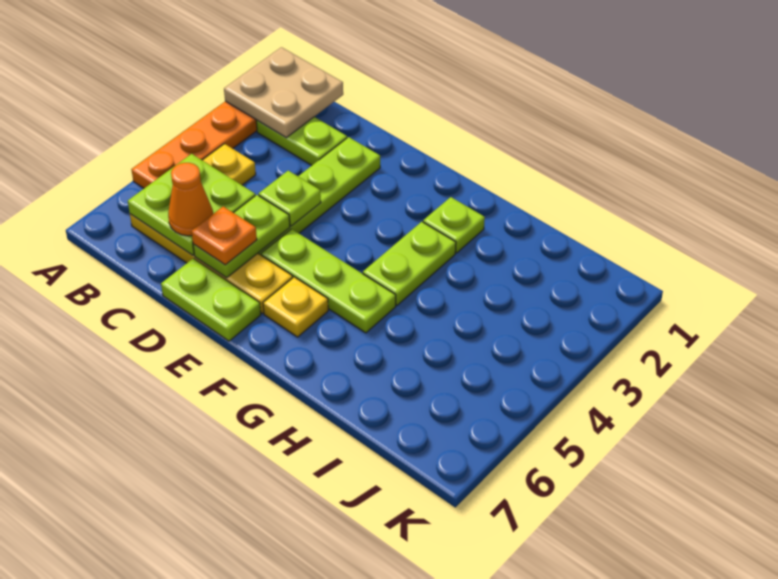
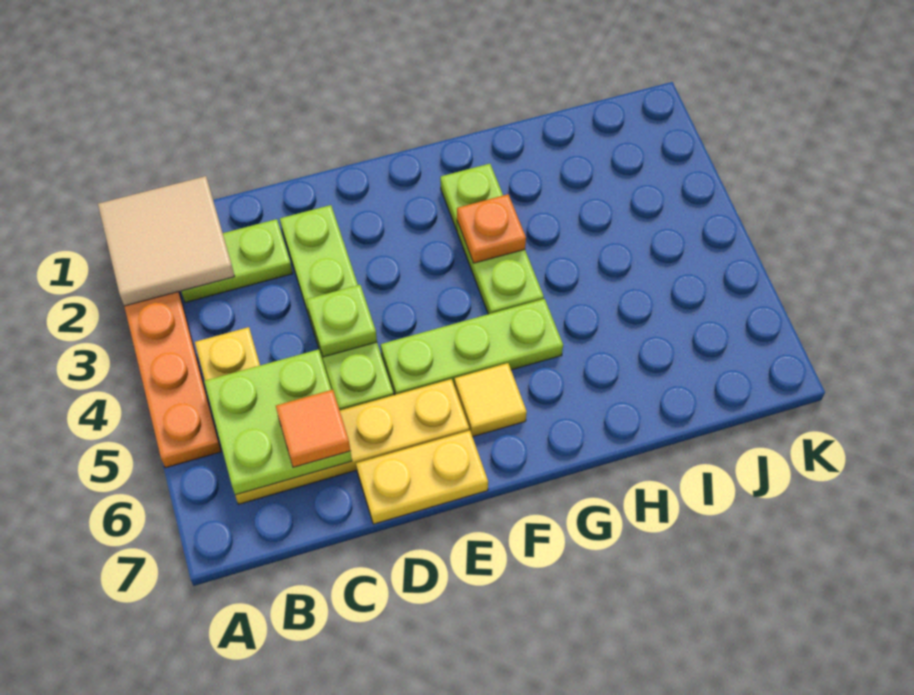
tan plate A1:B2 level 2 -> tan tile A1:B2 level 2
orange cone C6 level 3 -> orange tile C6 level 3
lime plate D5:D6 level 2 -> none
orange plate D6 level 3 -> orange plate G3 level 2
lime plate D7:E7 level 1 -> yellow plate D7:E7 level 1
yellow plate F6 level 1 -> yellow tile F6 level 1

